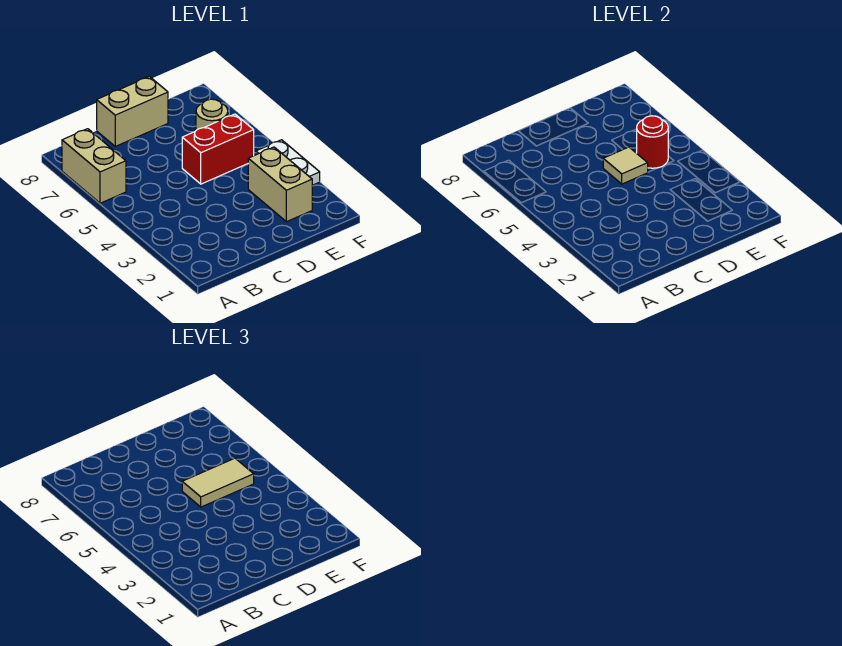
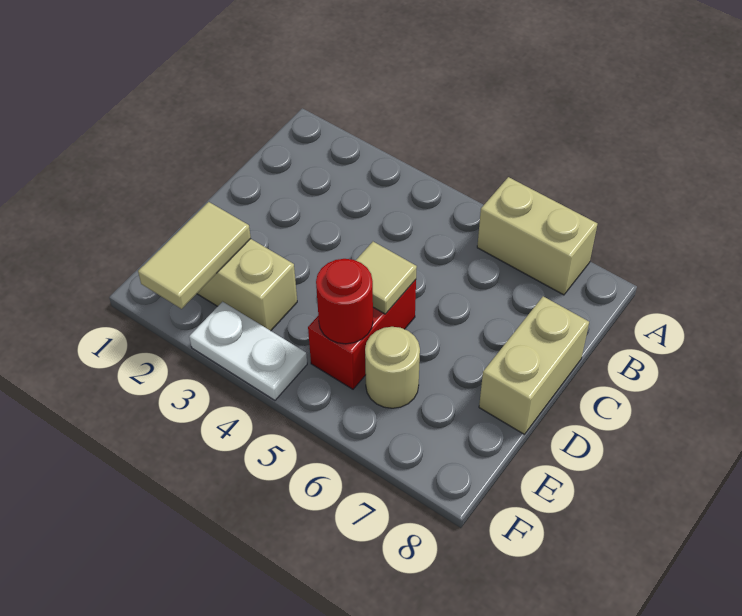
tan tile D5:E5 level 3 -> tan tile E2:F2 level 2

